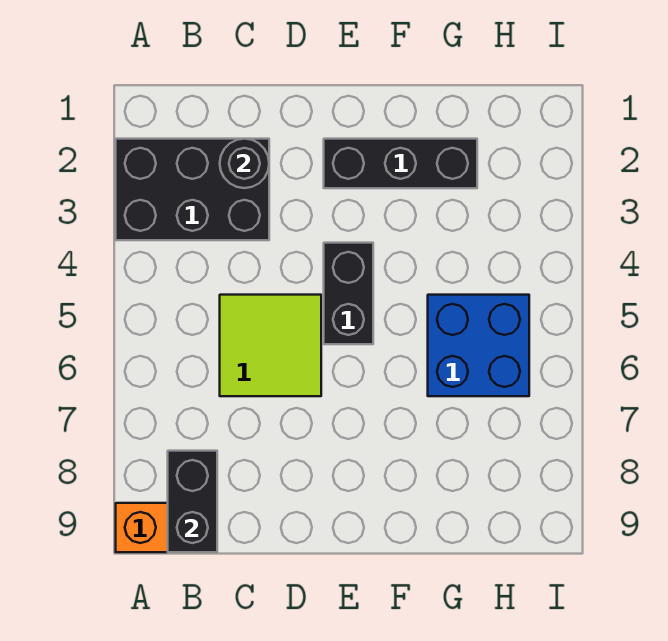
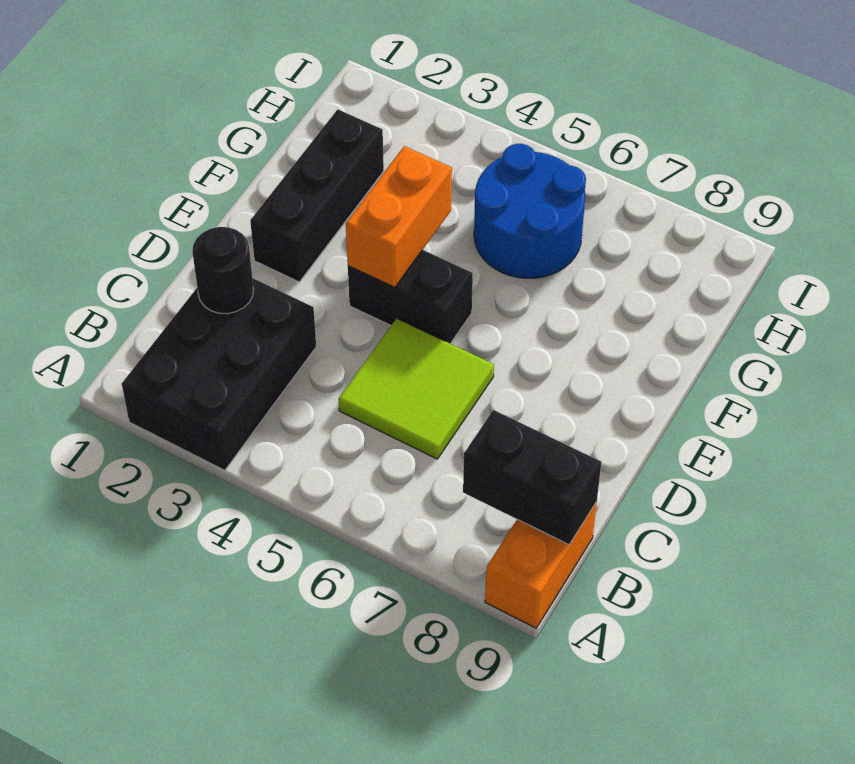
none -> orange brick E4:F4 level 2
blue brick G5:H6 level 1 -> blue round brick G5:H6 level 1

